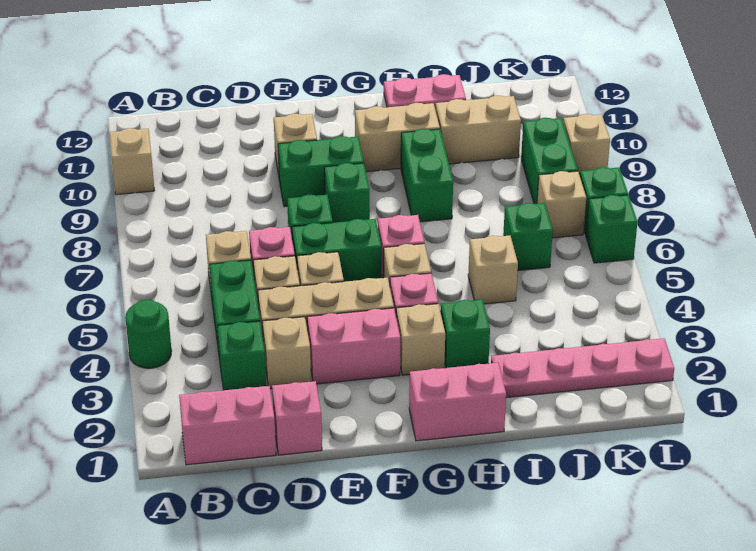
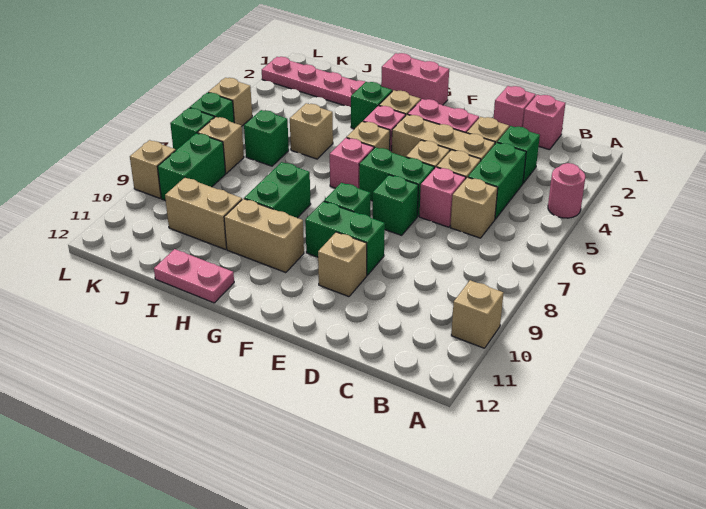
green round brick A4 level 1 -> pink round brick A4 level 1
pink brick B1:C1 level 1 -> pink brick C1 level 1
none -> tan brick L5 level 1

